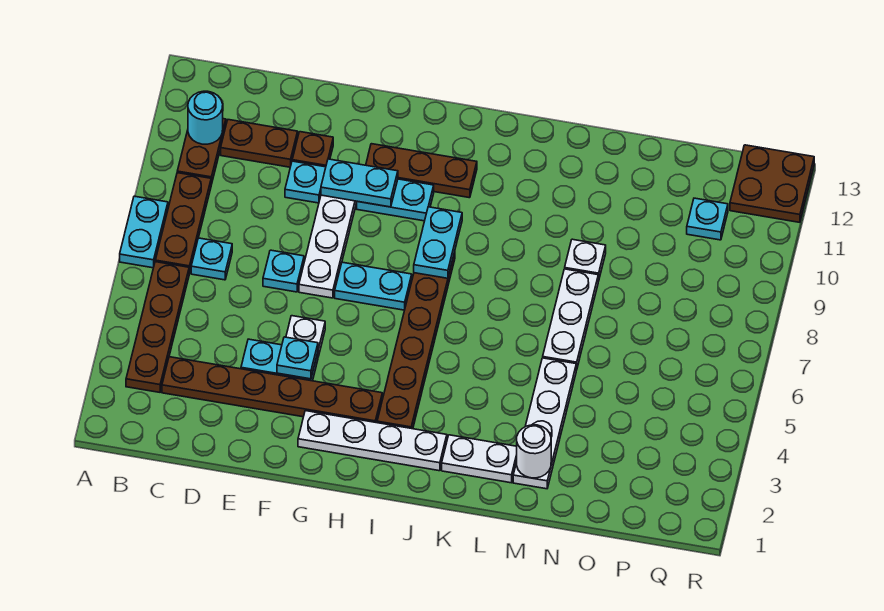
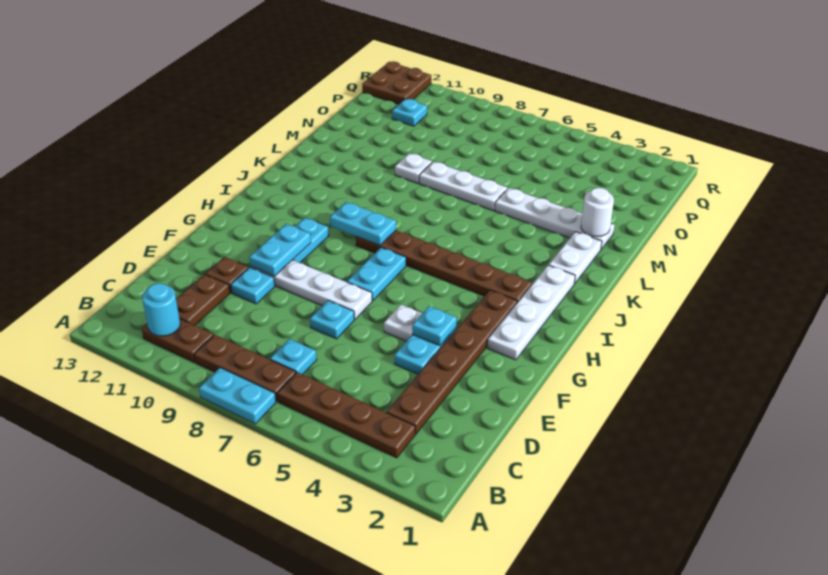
brown plate G11:I11 level 1 -> none

